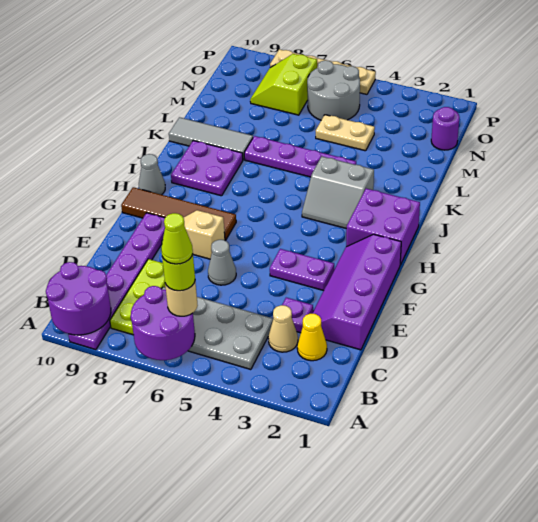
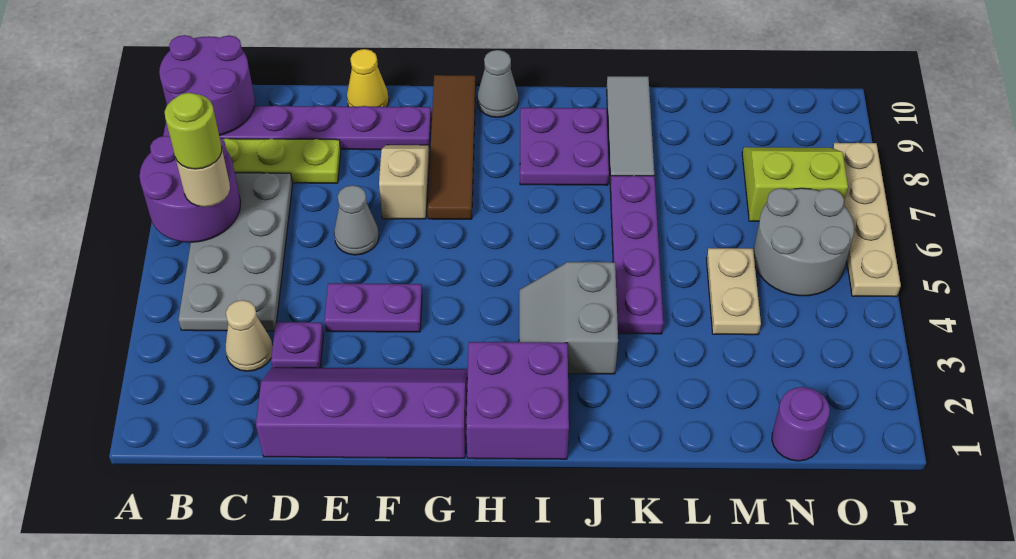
lime cone B6 level 5 -> none
yellow cone C2 level 1 -> yellow cone E10 level 1
purple plate F3:F4 level 1 -> purple plate E4:F4 level 1

